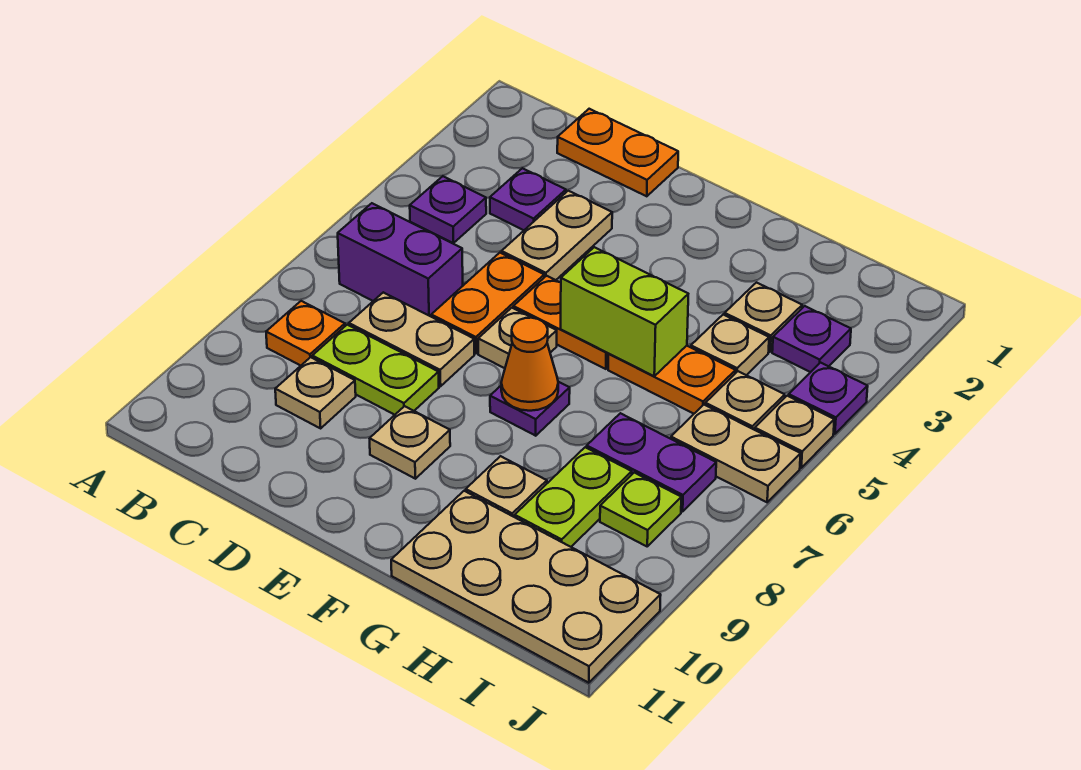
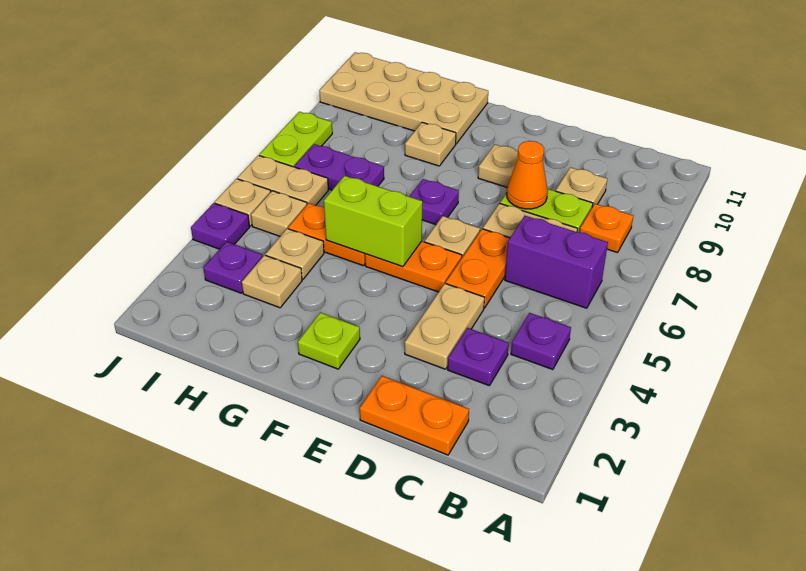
orange cone F7 level 2 -> orange cone D8 level 2
lime plate H8:H9 level 1 -> lime plate J7:J8 level 1
lime plate I8 level 1 -> lime plate F2 level 1

